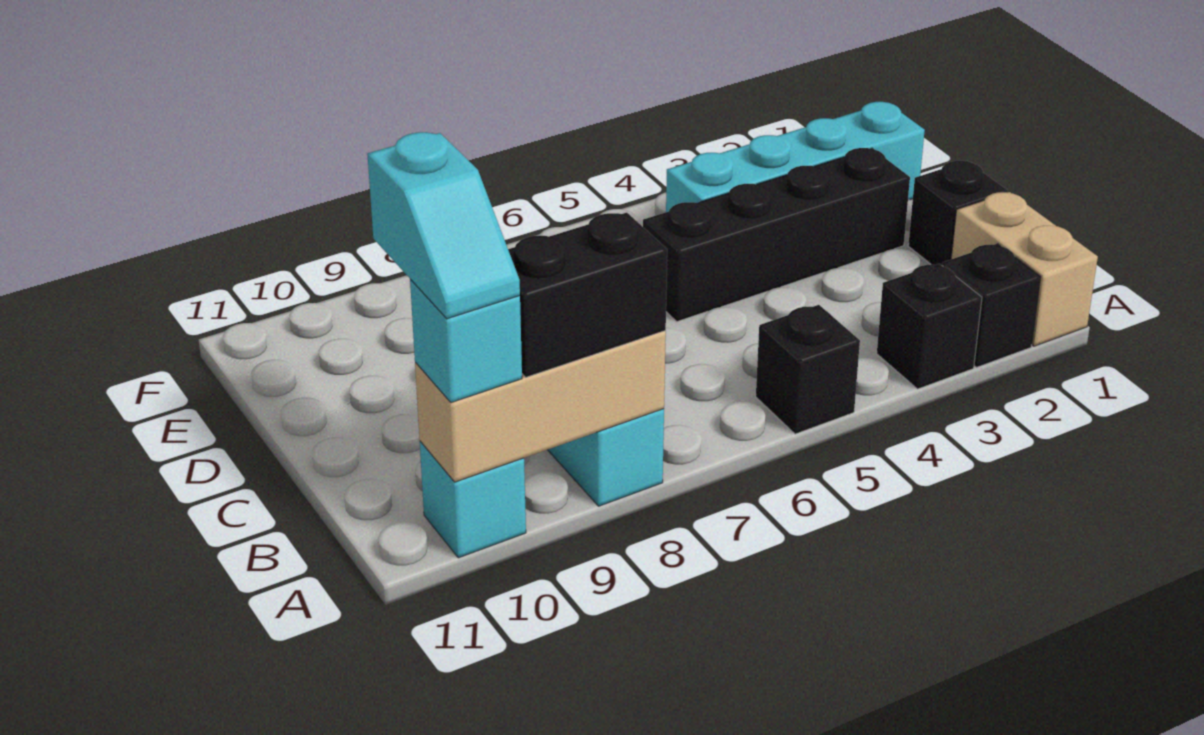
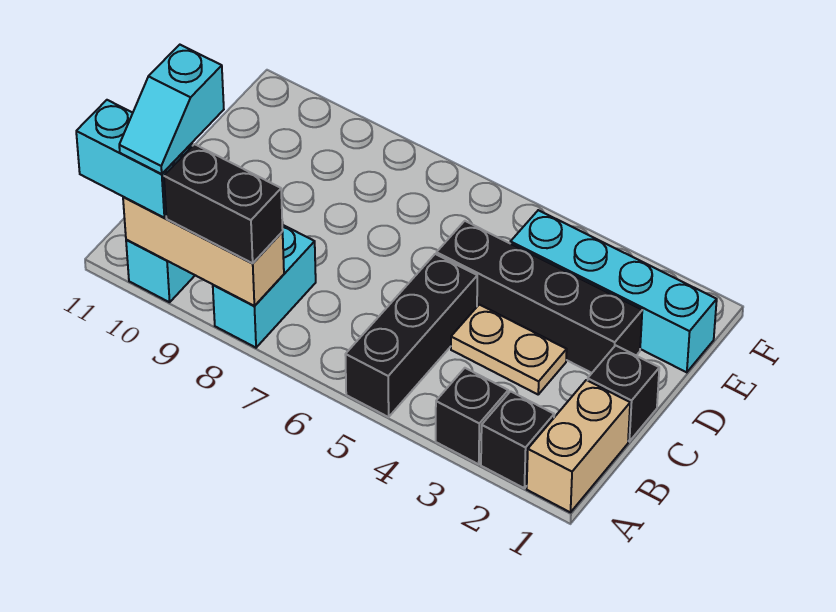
black brick A5 level 1 -> black brick A5:C5 level 1
cyan brick A10 level 3 -> cyan brick A10:A11 level 3
none -> tan plate C3:C4 level 1

